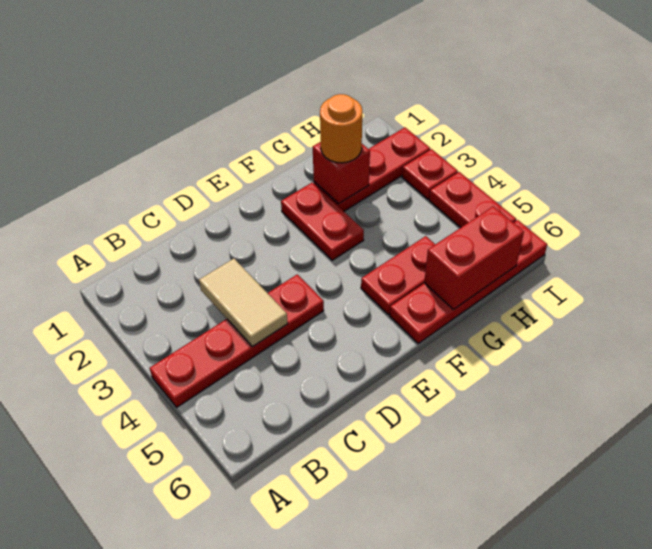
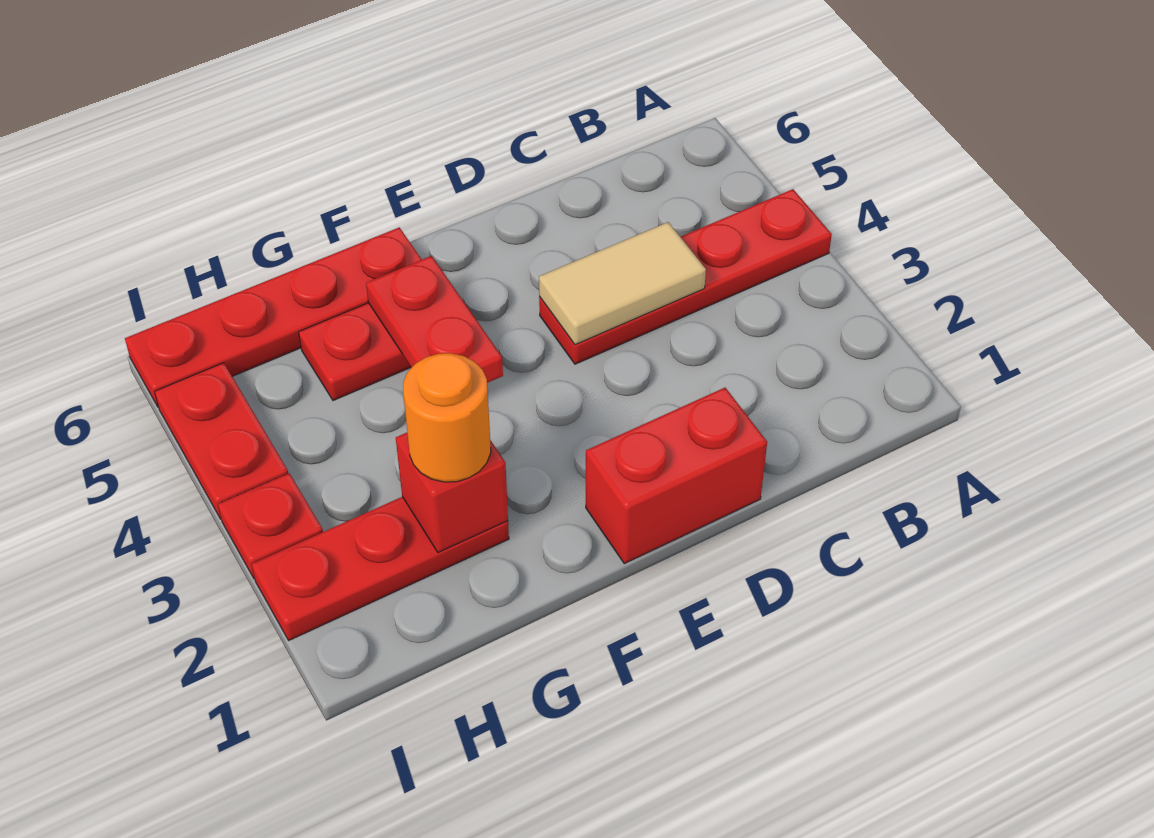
tan tile C3:C4 level 2 -> tan tile C4:D4 level 2
red plate F2:F3 level 1 -> red plate F4:F5 level 2
red brick G6:H6 level 2 -> red brick D1:E1 level 1

